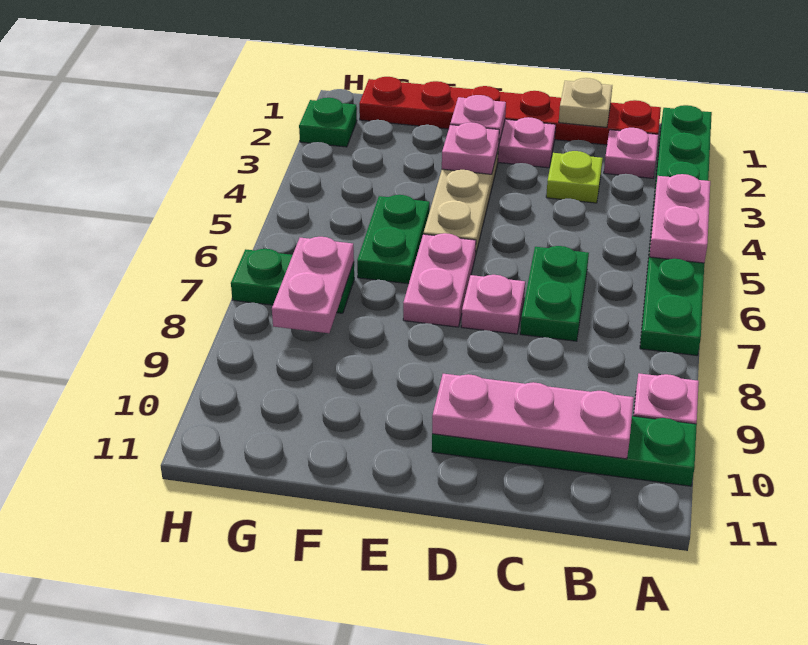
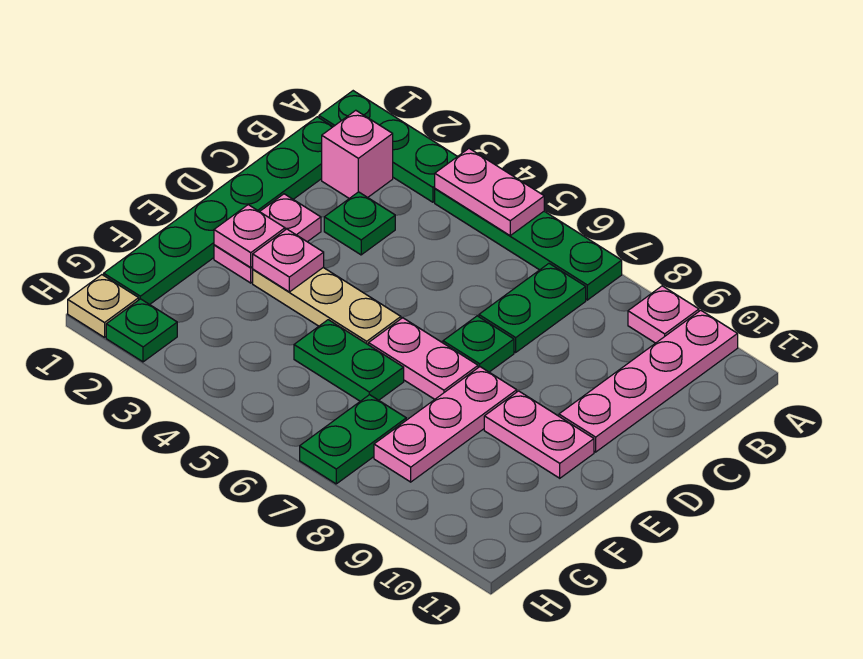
green plate A10:D10 level 1 -> pink plate A10:D10 level 1
red plate B1:G1 level 1 -> green plate B1:G1 level 1
pink plate B2 level 1 -> pink brick B2 level 1
pink plate B10:D10 level 2 -> pink plate E8:G8 level 1
tan plate C1 level 2 -> tan plate H1 level 1
lime plate C3 level 1 -> green plate C3 level 1
green plate C6:C7 level 1 -> green plate B7:C7 level 1
pink plate D7 level 1 -> green plate D7 level 1
pink plate G7:G8 level 2 -> pink plate E9:E10 level 1

